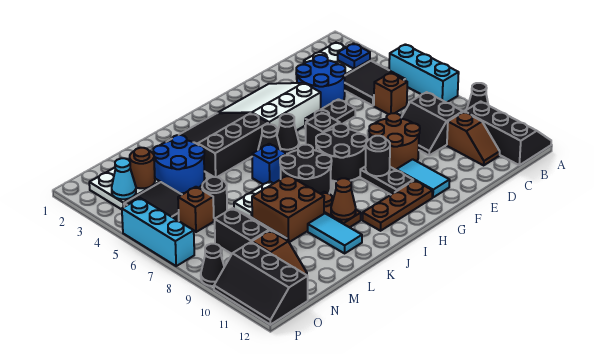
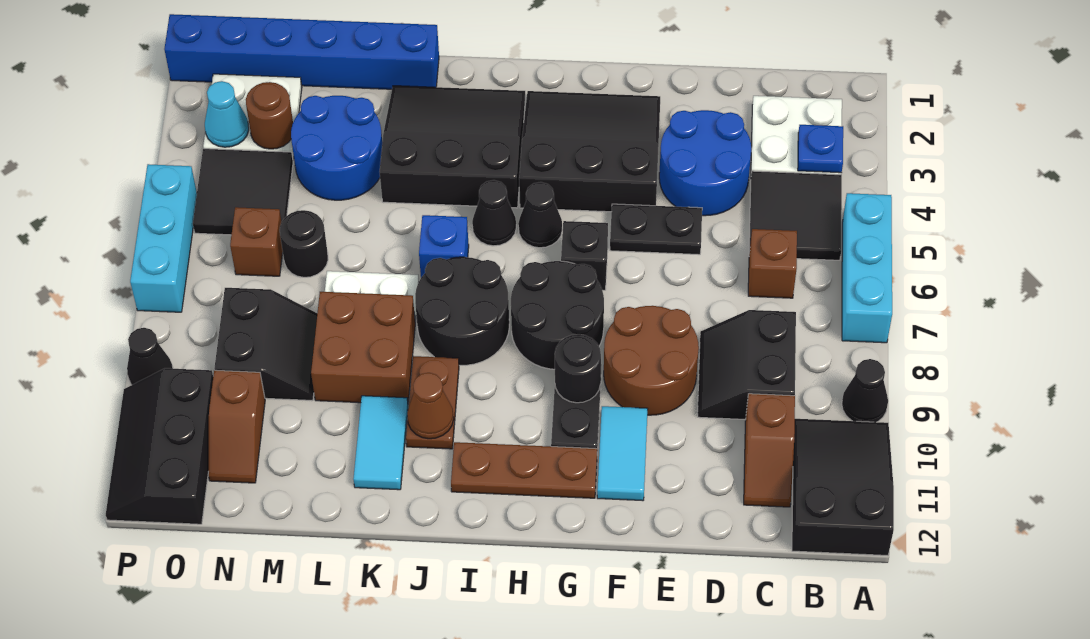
black slope A10:B12 level 1 top B -> black slope A10:B12 level 1 top 12
white slope F2:H4 level 1 top 4 -> black slope F2:H4 level 1 top 4
none -> blue brick K1:P1 level 1

